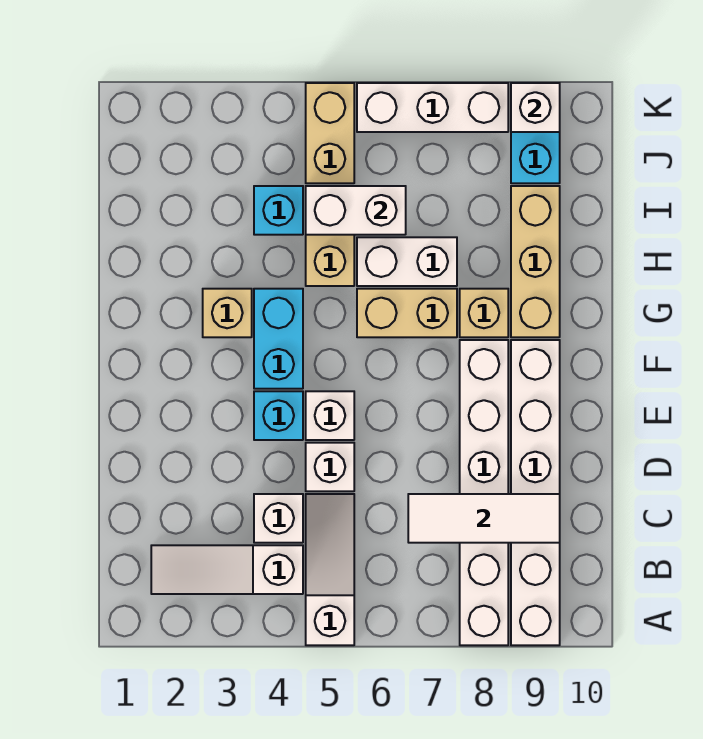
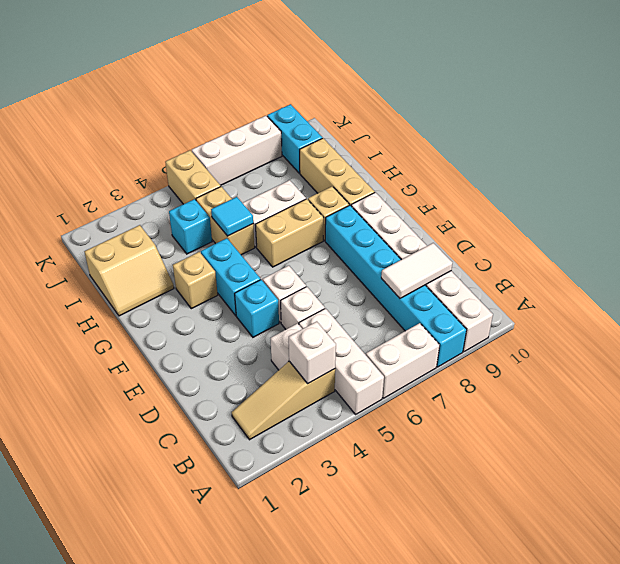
white slope A5:C5 level 1 top A -> white brick A5:C5 level 1
white brick A8:F8 level 1 -> cyan brick A8:F8 level 1
white slope B2:B4 level 1 top 4 -> tan slope B2:B4 level 1 top 4
white tile C7:C9 level 2 -> white tile C8:C9 level 2
none -> tan slope H1:I2 level 1 top I
none -> cyan tile H5 level 2
white brick I5:I6 level 2 -> white brick A6:A7 level 1
white brick K9 level 2 -> white brick B4 level 2

